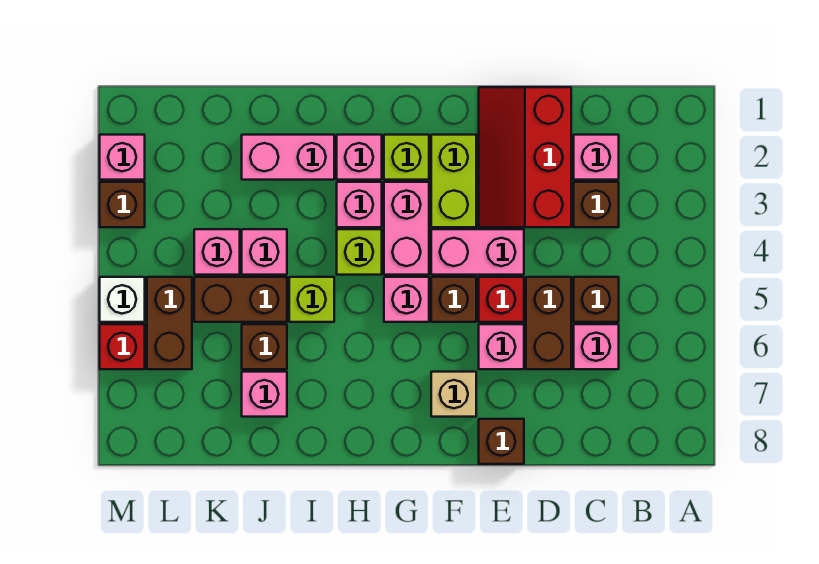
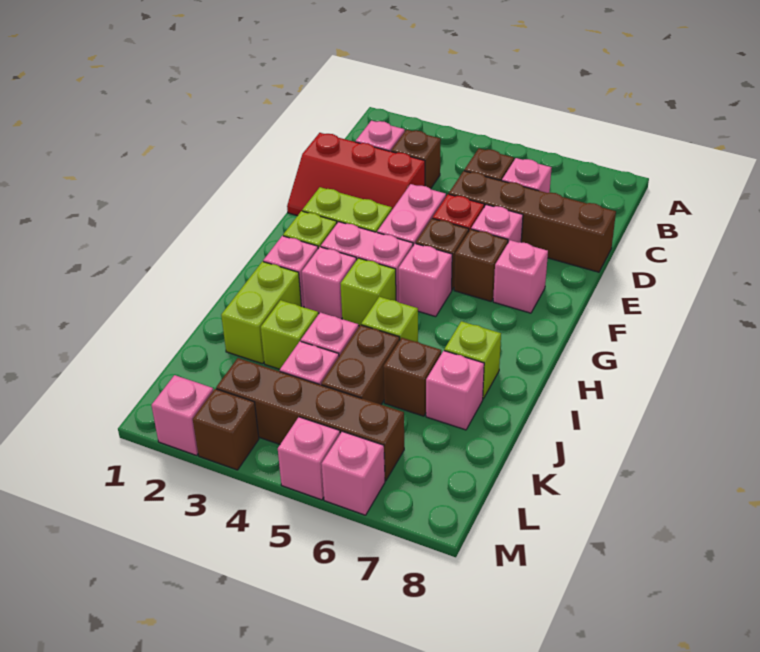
brown brick D5:D6 level 1 -> brown brick D5:D8 level 1
brown brick E8 level 1 -> brown brick F6 level 1
tan brick F7 level 1 -> pink brick F7 level 1
pink brick I2:J2 level 1 -> lime brick I2:J2 level 1
none -> lime brick I7 level 1
none -> lime brick J3 level 1
brown brick L5:L6 level 1 -> brown brick L3:L6 level 1
white brick M5 level 1 -> pink brick M5 level 1
red brick M6 level 1 -> pink brick M6 level 1

